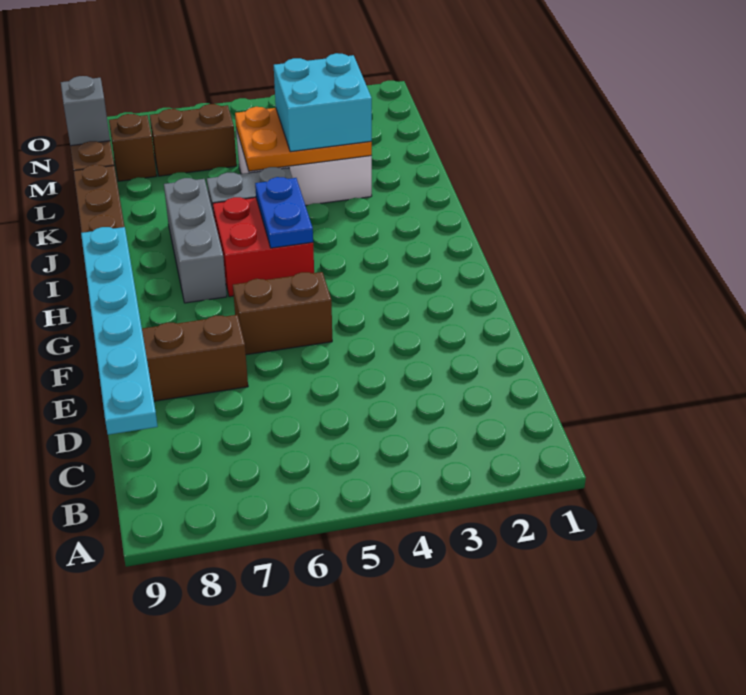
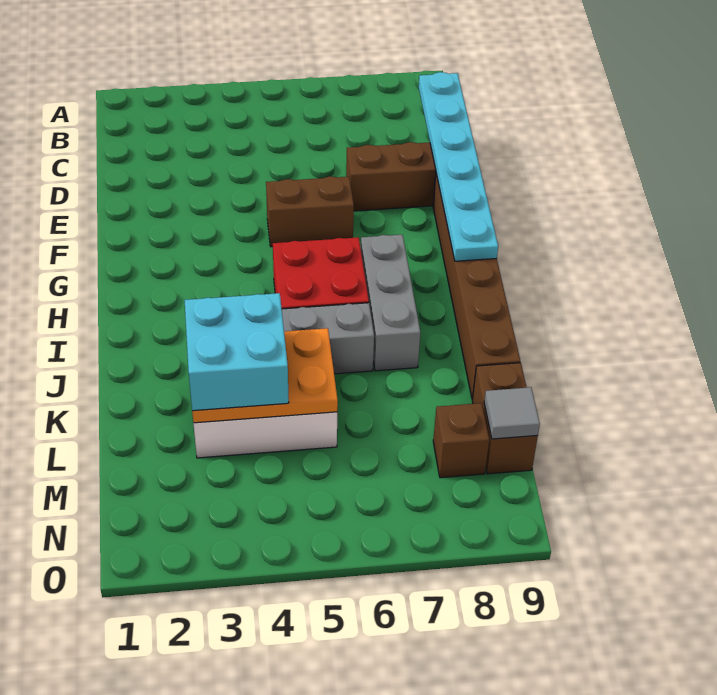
blue plate H5:I5 level 2 -> none
brown brick M6:M7 level 1 -> none
grey brick M9 level 2 -> grey tile M9 level 2

